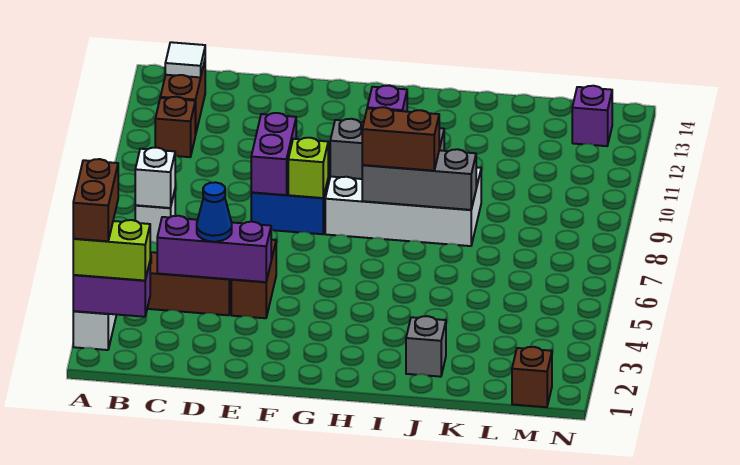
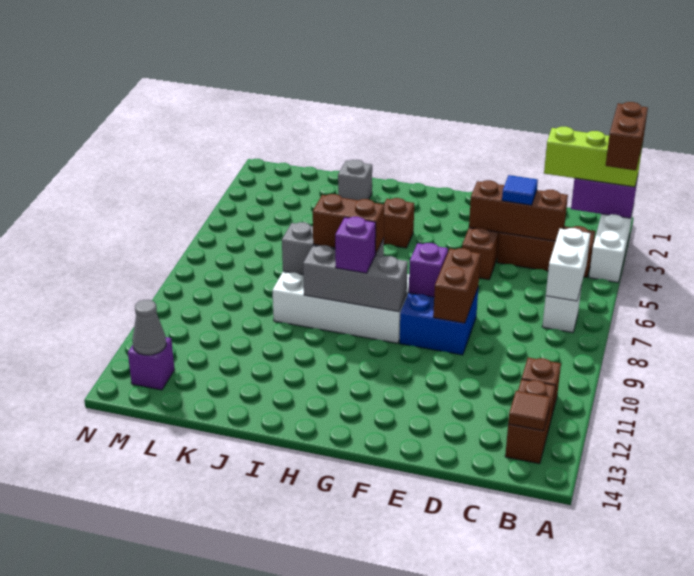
lime brick A2:B2 level 3 -> lime brick A2:C2 level 3
white brick B7 level 2 -> white brick B6:B7 level 2
white tile B13 level 2 -> brown tile B13 level 2
purple brick C4:E4 level 2 -> brown brick C4:E4 level 2
blue cone D4 level 3 -> blue tile D4 level 3
purple brick E8:E9 level 2 -> brown brick E8:E9 level 2
lime brick F8 level 2 -> purple brick F8 level 2
brown brick M1 level 1 -> brown brick H4 level 1
none -> grey cone M13 level 2

